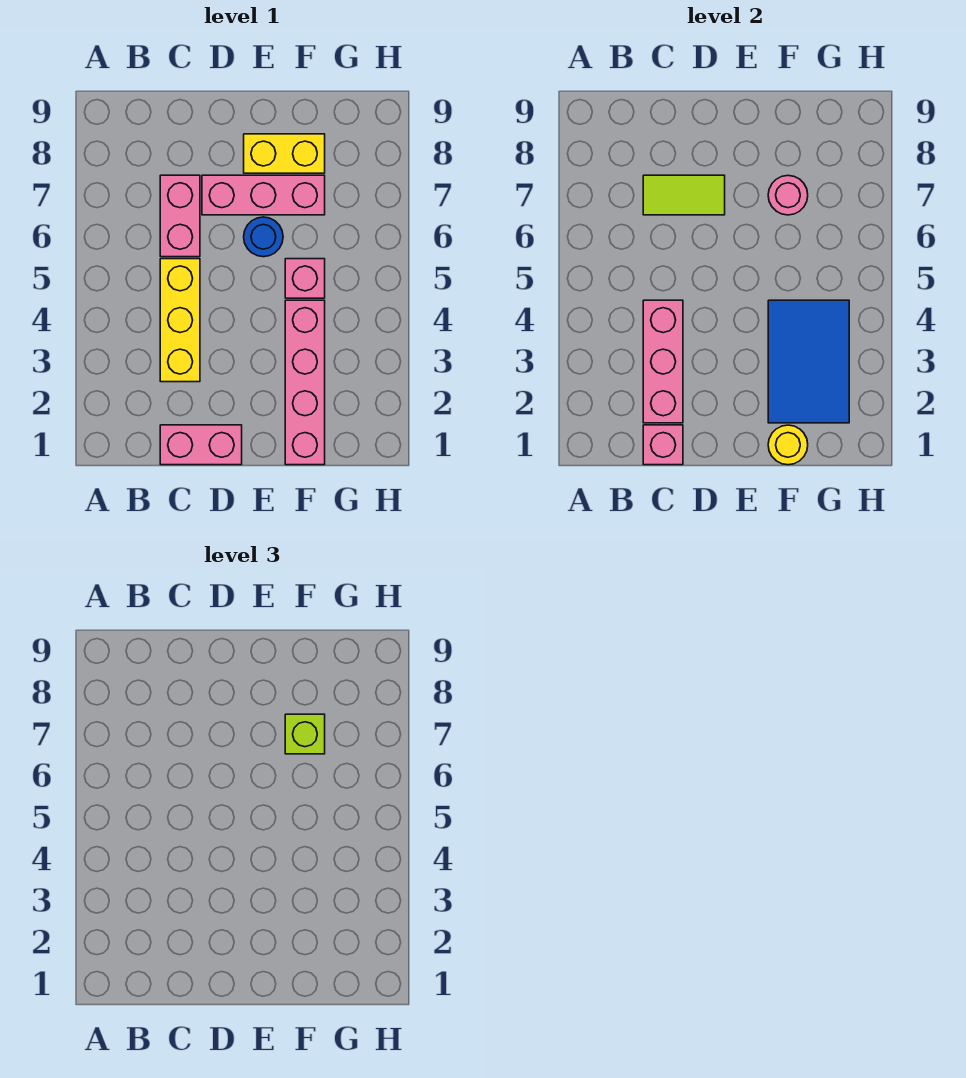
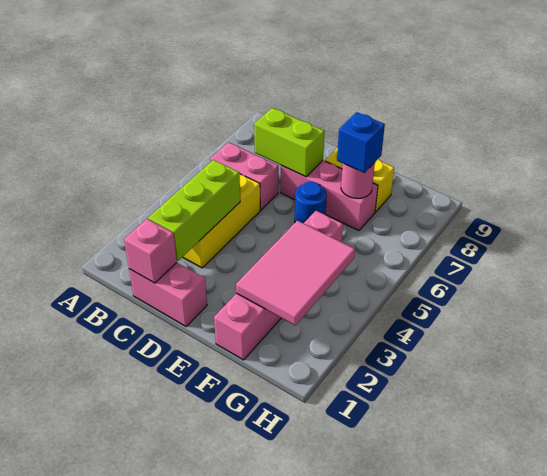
pink brick C2:C4 level 2 -> lime brick C2:C4 level 2
pink brick C6:C7 level 1 -> pink brick B6:C6 level 1
lime tile C7:D7 level 2 -> lime brick C7:D7 level 2
yellow round brick F1 level 2 -> none
blue tile F2:G4 level 2 -> pink tile F2:G4 level 2
lime brick F7 level 3 -> blue brick F7 level 3

